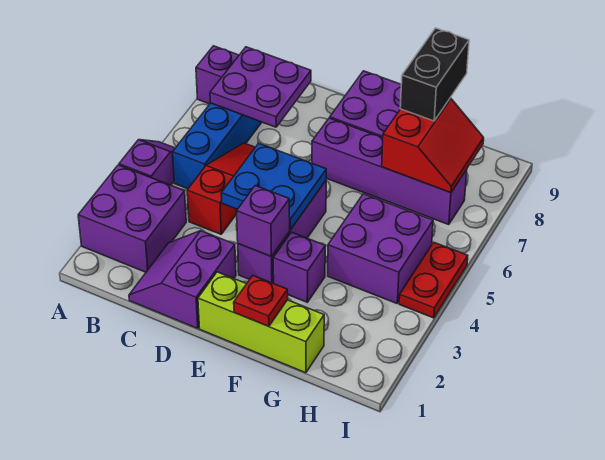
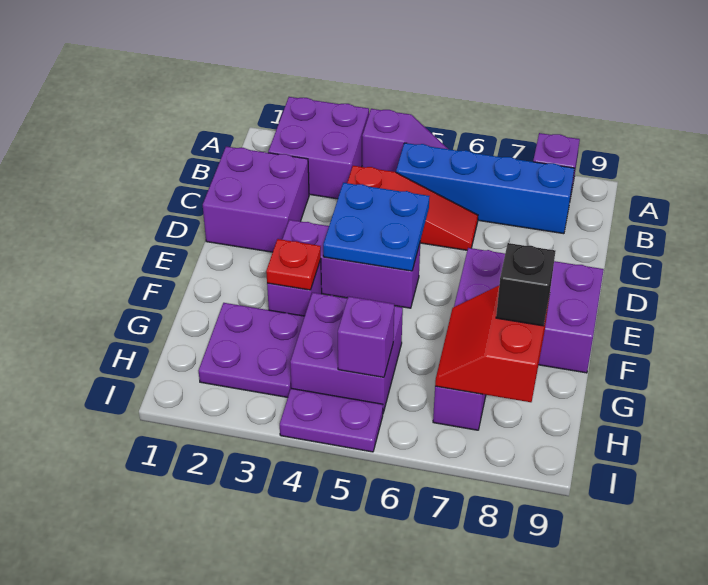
purple plate B7:C8 level 2 -> purple plate G2:H3 level 1
purple slope C1:D2 level 1 top D -> purple brick C1:D2 level 1
lime brick E1:G1 level 1 -> none
purple brick E3 level 2 -> purple brick H5 level 2
red plate F1 level 2 -> red plate F3 level 2
red slope G7:H8 level 2 top G -> red slope G7:H8 level 2 top 8
black brick G8:G9 level 3 -> black brick G8 level 3
red plate I4:I5 level 1 -> purple plate I4:I5 level 1

